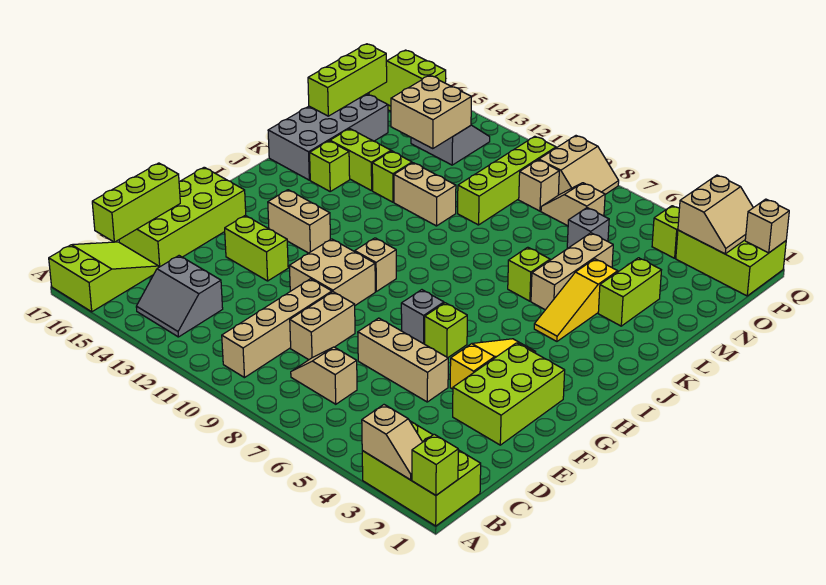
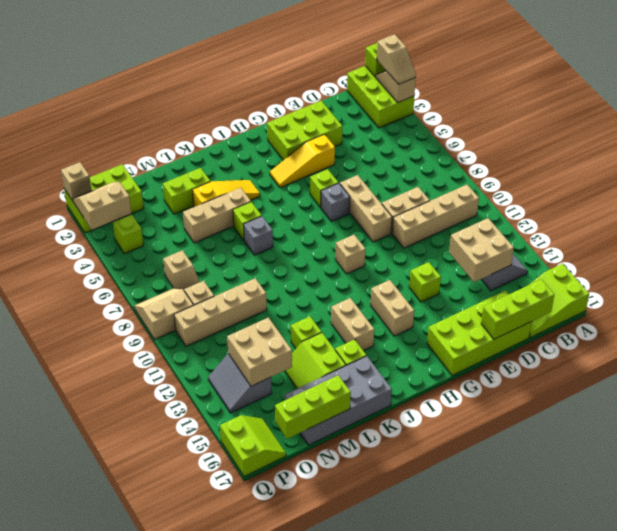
tan slope C7:C8 level 1 top 7 -> tan slope A2:A3 level 3 top 2
tan brick E5:E7 level 1 -> tan brick F7:F9 level 1
tan brick F10:G11 level 1 -> tan brick C13:D14 level 2
lime brick F13:F14 level 1 -> lime brick F13 level 1
tan brick L11:L12 level 1 -> tan brick J13:J14 level 1
lime brick M10:P10 level 1 -> tan brick M10:P10 level 1
grey brick N6 level 1 -> grey brick K7 level 1
lime brick P1:Q3 level 1 -> lime brick O1:Q2 level 1

